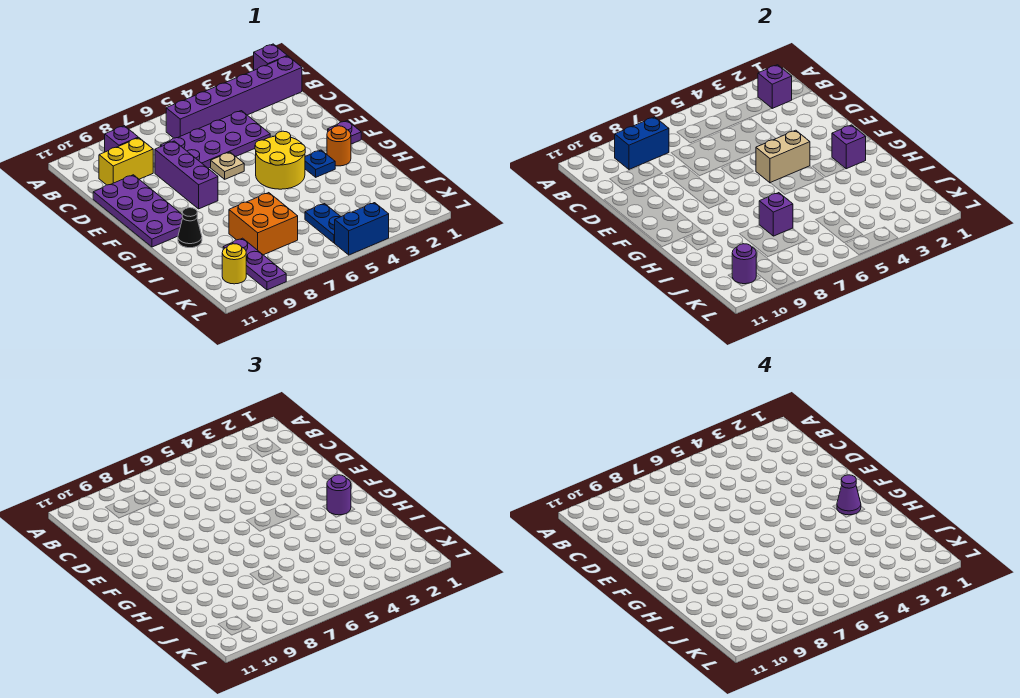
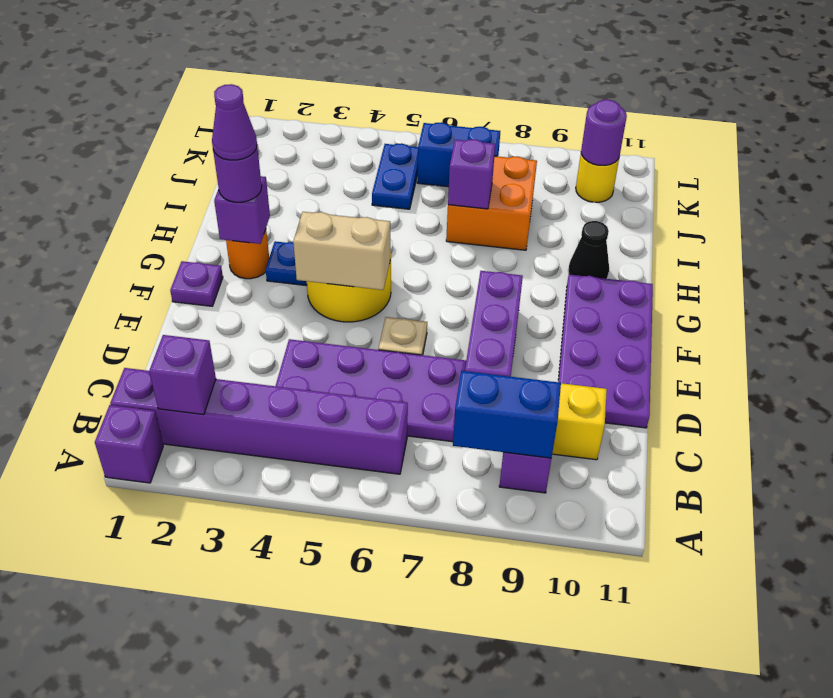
purple plate J9:L9 level 1 -> none
blue brick L4:L5 level 1 -> blue brick K6:K7 level 1

